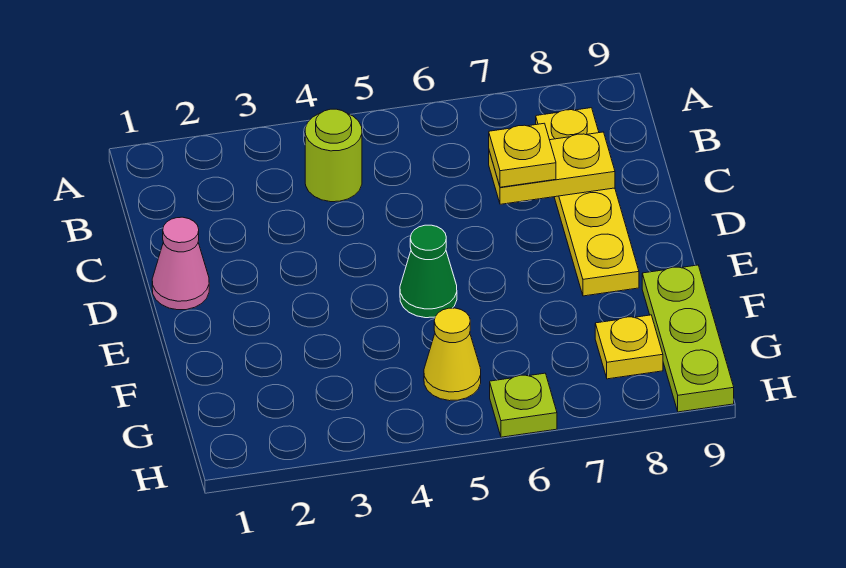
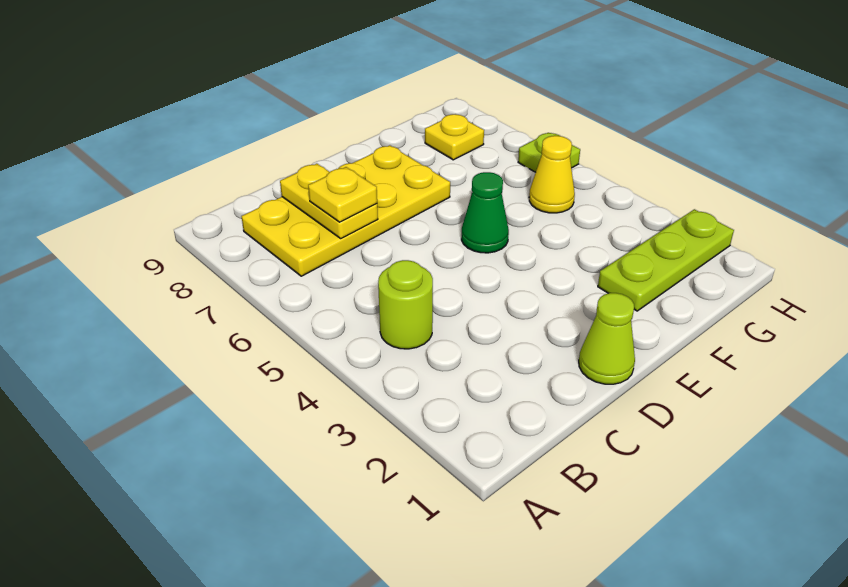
yellow plate B8:E8 level 1 -> yellow plate B7:E8 level 1
pink cone D1 level 1 -> lime cone D1 level 1
lime plate F9:H9 level 1 -> lime plate F2:H2 level 1

